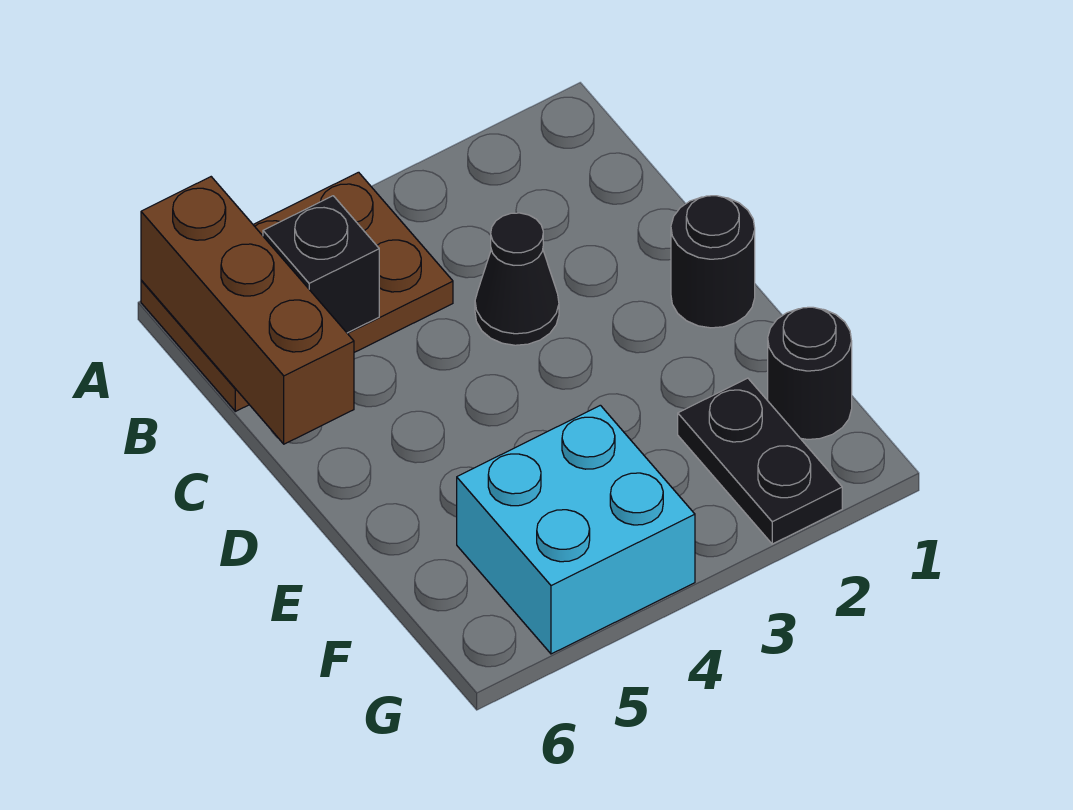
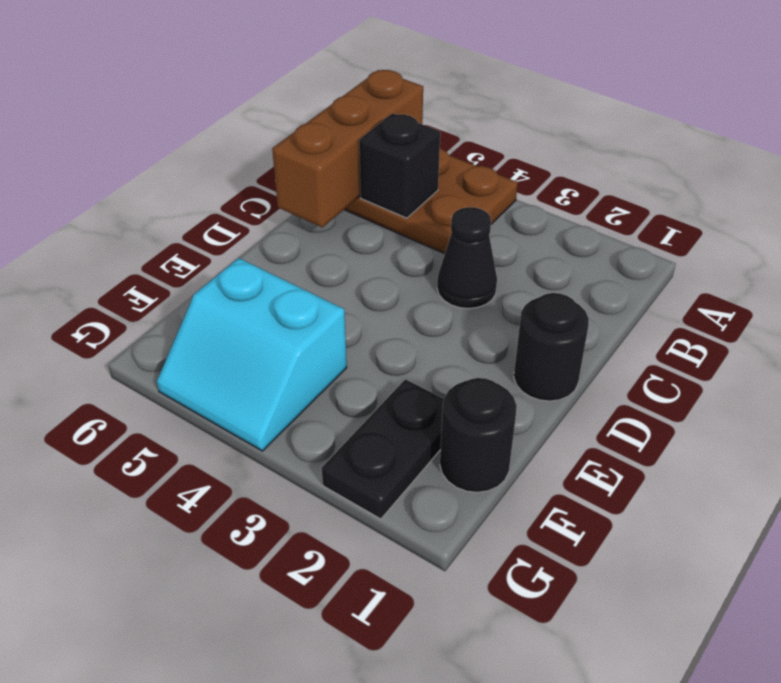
cyan brick F4:G5 level 1 -> cyan slope F4:G5 level 1 top F

